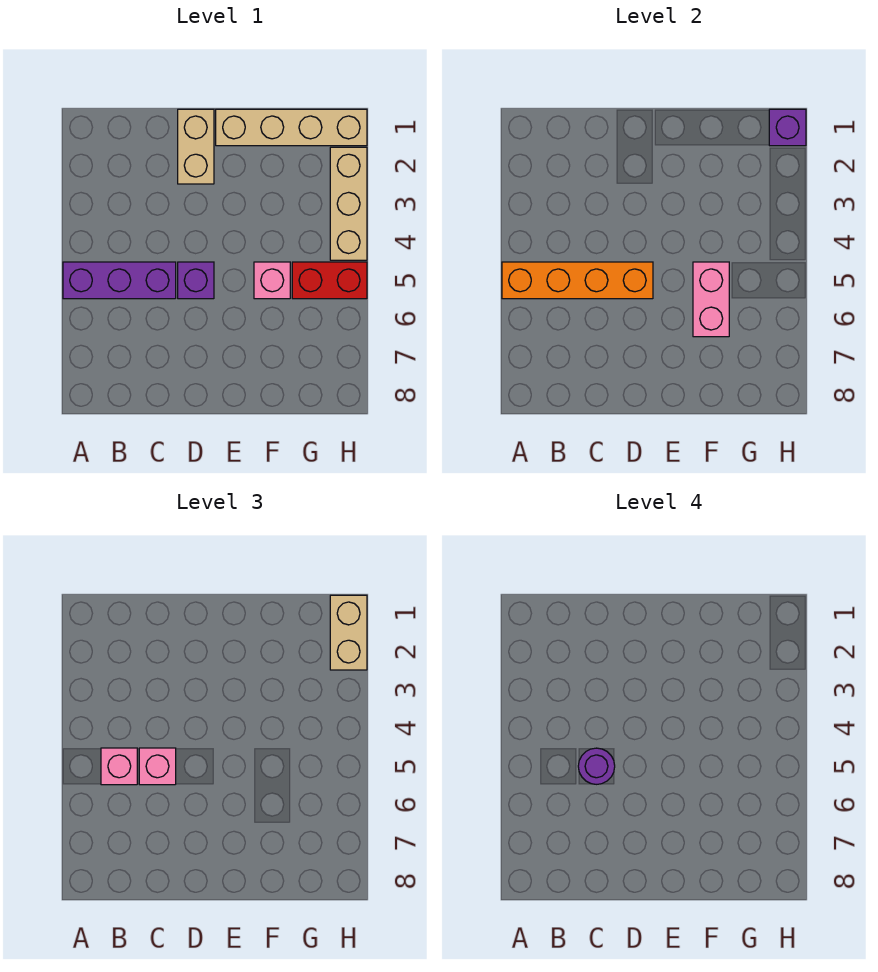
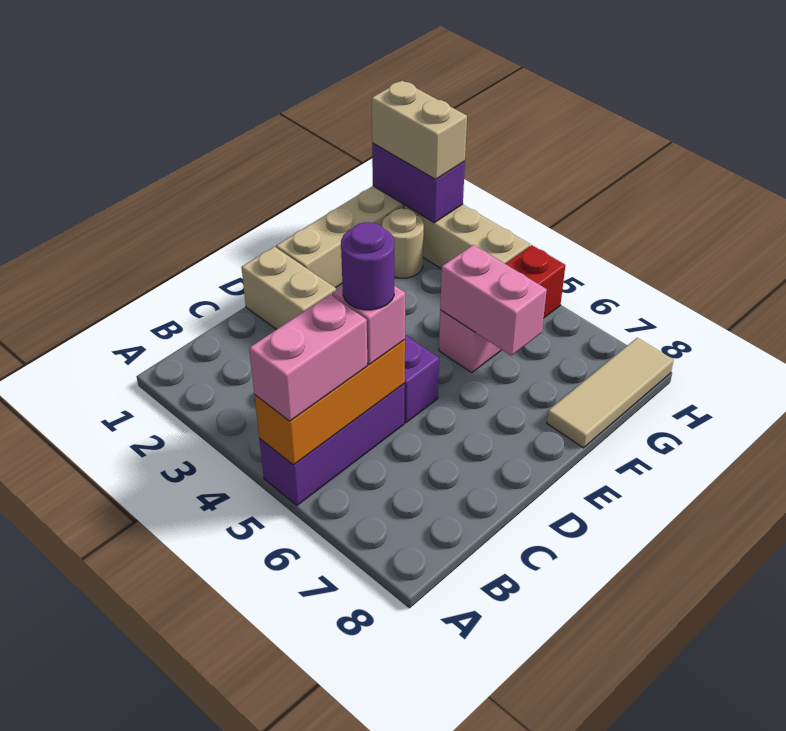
orange brick A5:D5 level 2 -> orange brick A5:C5 level 2
pink brick B5 level 3 -> pink brick A5:B5 level 3
none -> tan tile F8:H8 level 1
none -> tan round brick G2 level 1
purple brick H1 level 2 -> purple brick H1:H2 level 2

